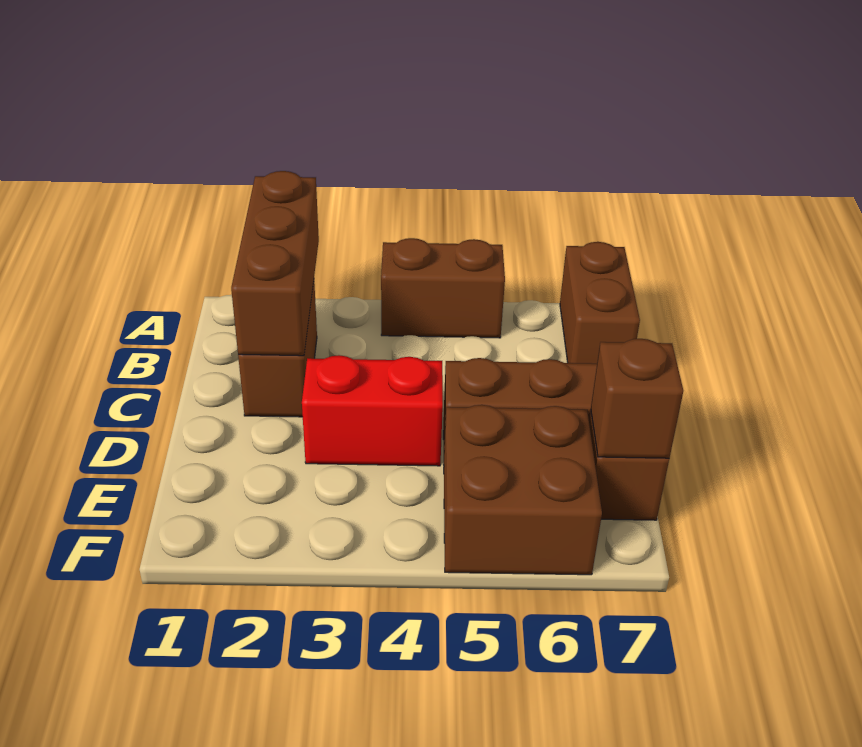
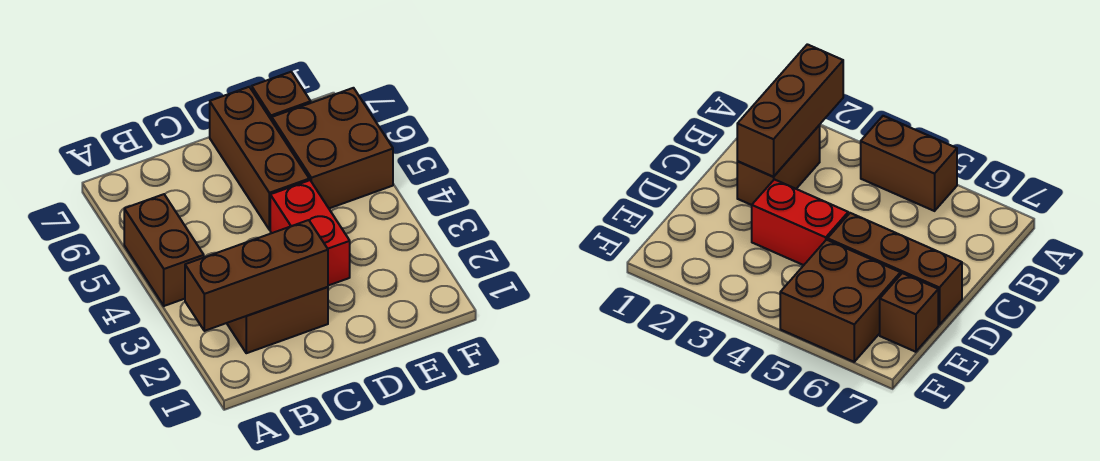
brown brick A7:B7 level 1 -> none
brown brick E7 level 2 -> none

